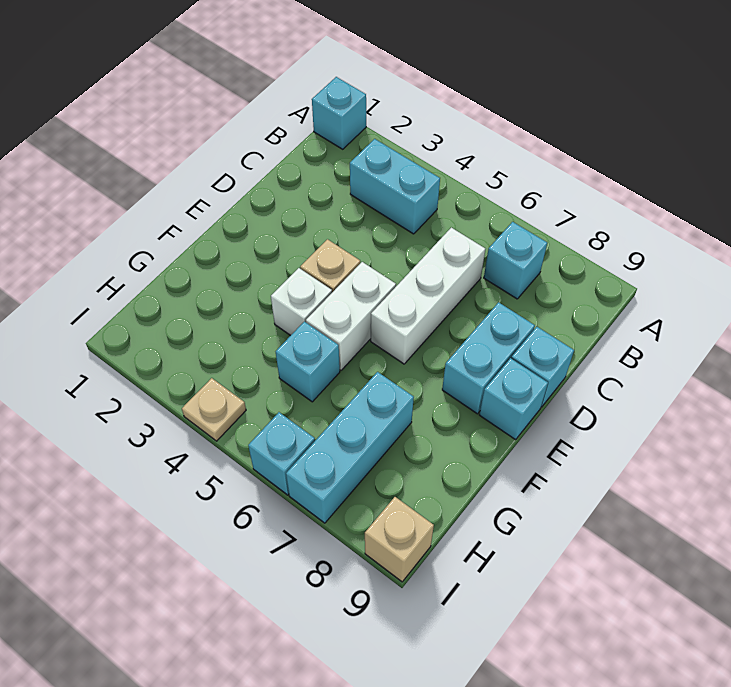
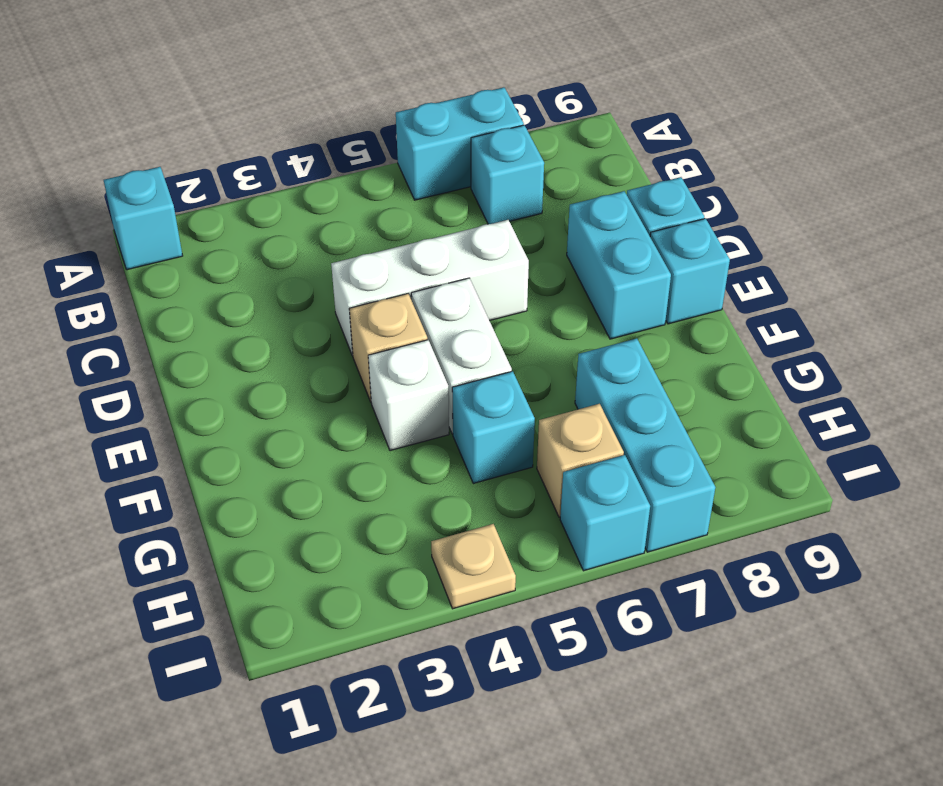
cyan brick B3:B4 level 1 -> cyan brick A6:A7 level 1
white brick C6:E6 level 1 -> white brick D4:D6 level 1
tan brick I9 level 1 -> tan brick H6 level 1

